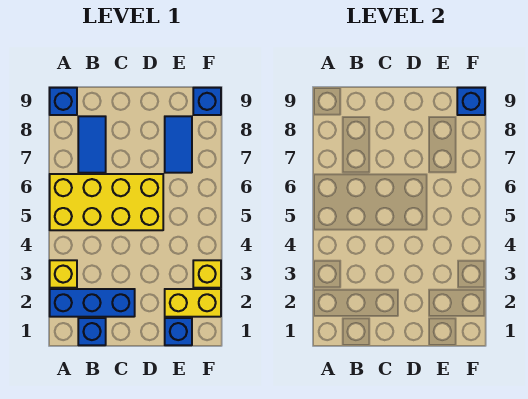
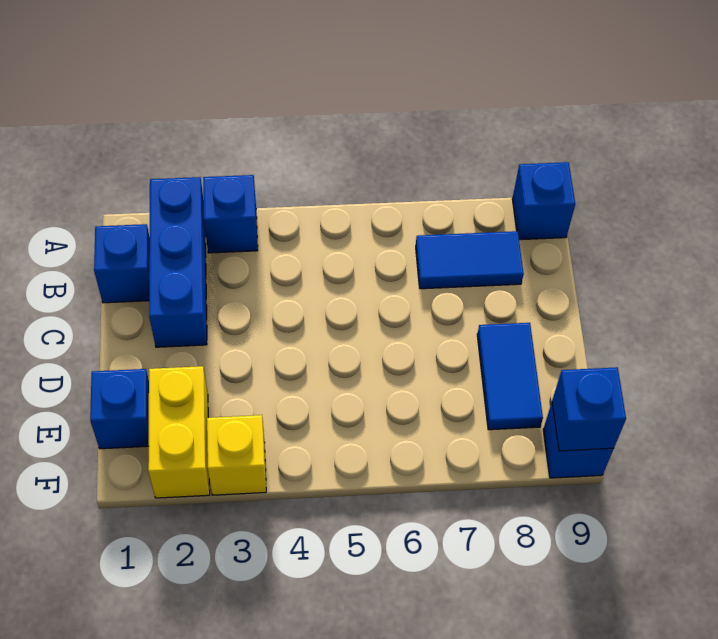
yellow brick A3 level 1 -> blue brick A3 level 1
yellow brick A5:D6 level 1 -> none
blue tile E7:E8 level 1 -> blue tile D8:E8 level 1

